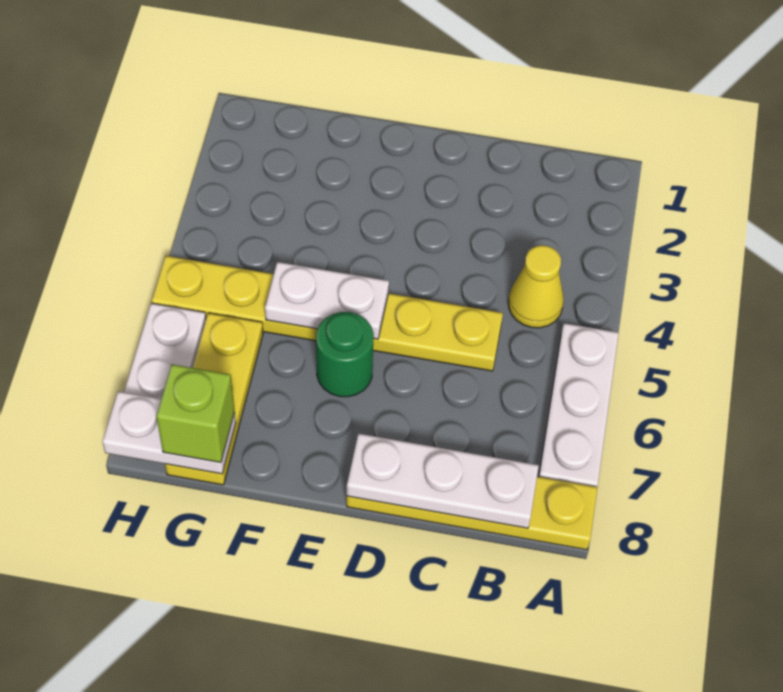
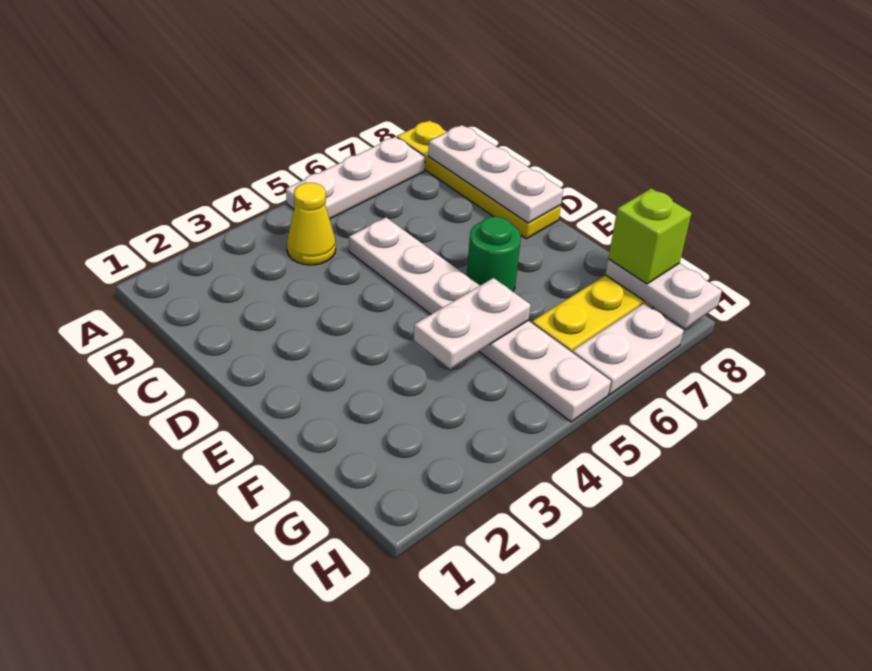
yellow plate C5:H5 level 1 -> white plate C5:H5 level 1
white plate E5:F5 level 2 -> white plate F4:F5 level 2

